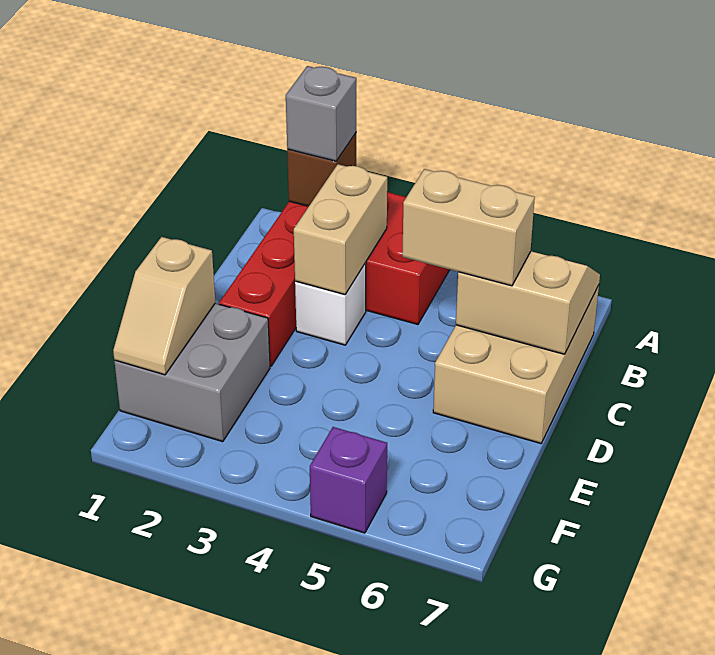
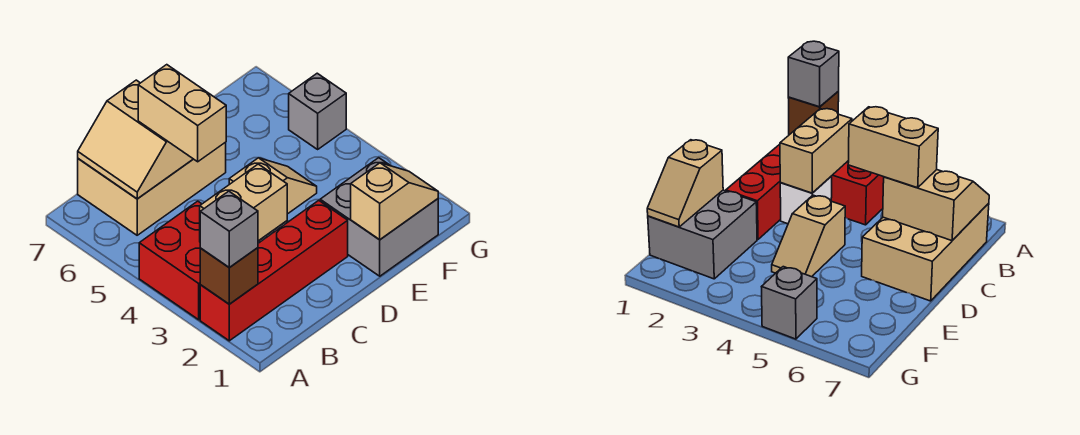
none -> tan slope D4:E4 level 1 top D
purple brick G5 level 1 -> grey brick G5 level 1

